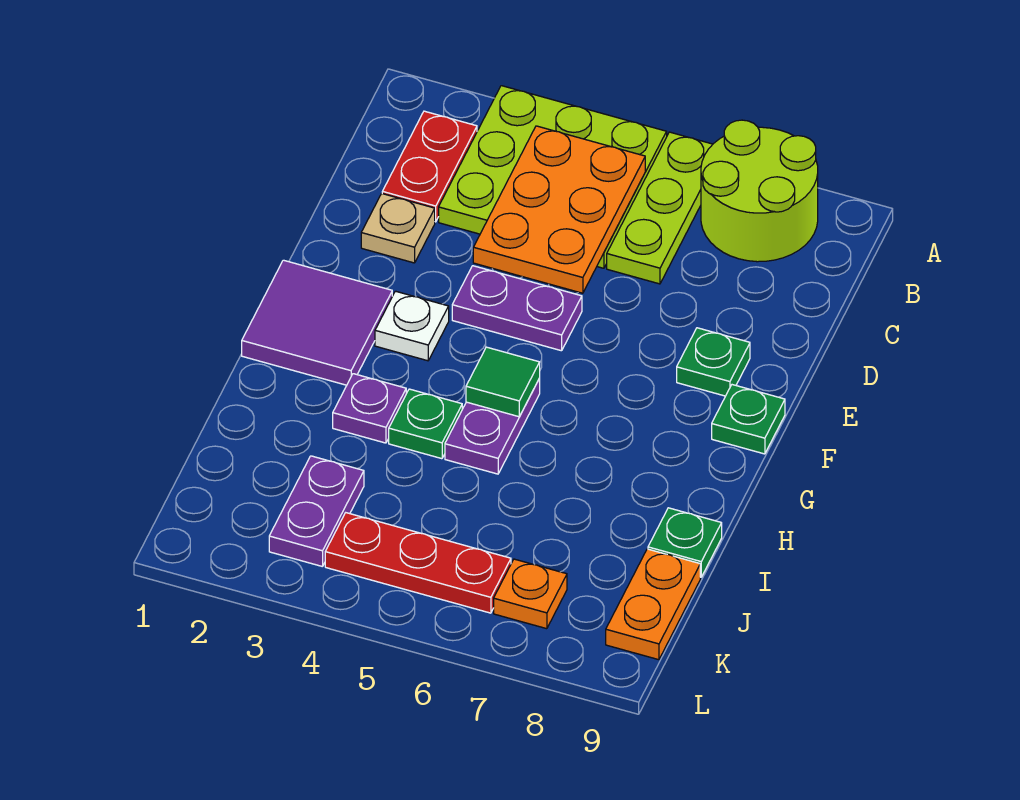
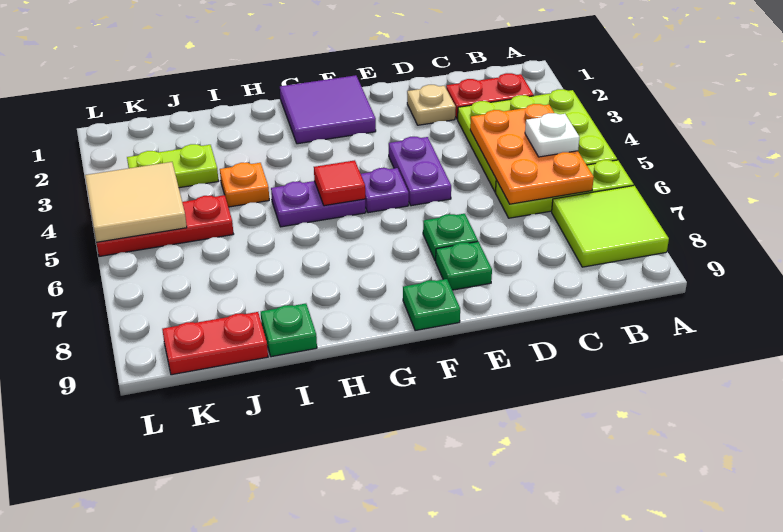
lime round brick A7:B8 level 1 -> lime tile A7:B8 level 1
orange plate B4:D5 level 2 -> orange plate B4:C6 level 2
white plate F3 level 1 -> white plate B5 level 3
green tile G5 level 2 -> red tile G5 level 2
purple plate H3 level 1 -> purple plate F5 level 1
green plate H4 level 1 -> green plate E7 level 1
purple plate J3:K3 level 1 -> lime plate J3:K3 level 1
orange plate J9:K9 level 1 -> red plate J9:K9 level 1
red plate K4:K6 level 1 -> red plate J5:L5 level 1
none -> tan tile K4:L5 level 2
orange plate K7 level 1 -> orange plate I4 level 1

